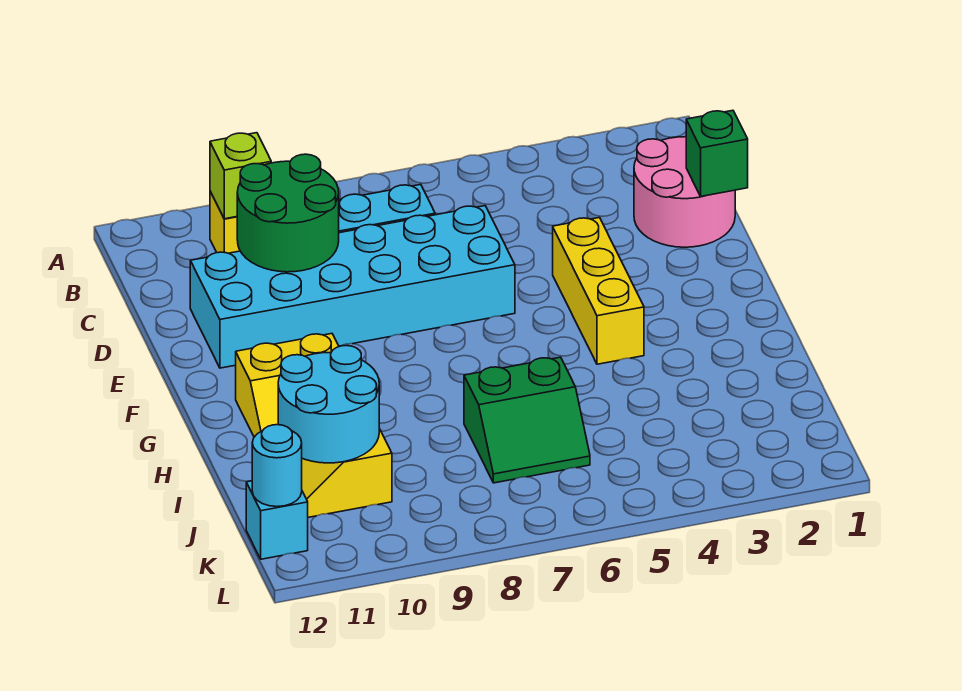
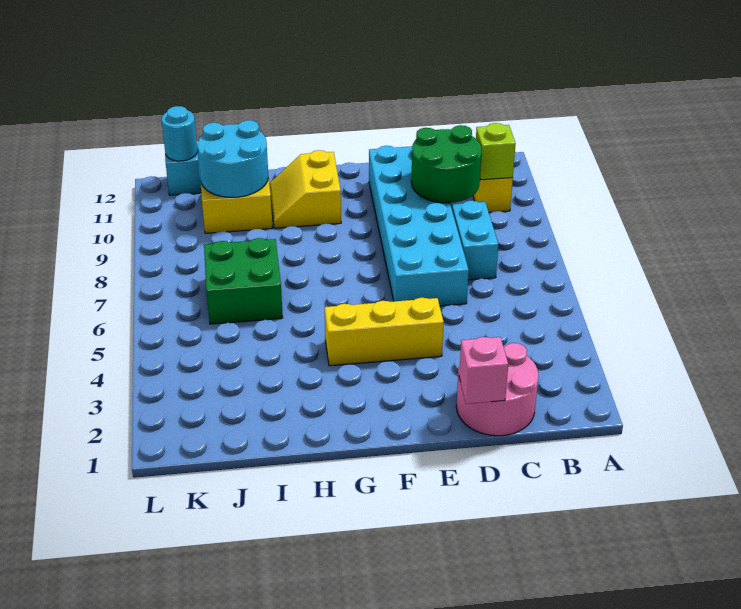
green brick D1 level 2 -> pink brick D1 level 2
green slope I6:J7 level 1 top I -> green brick I6:J7 level 1

